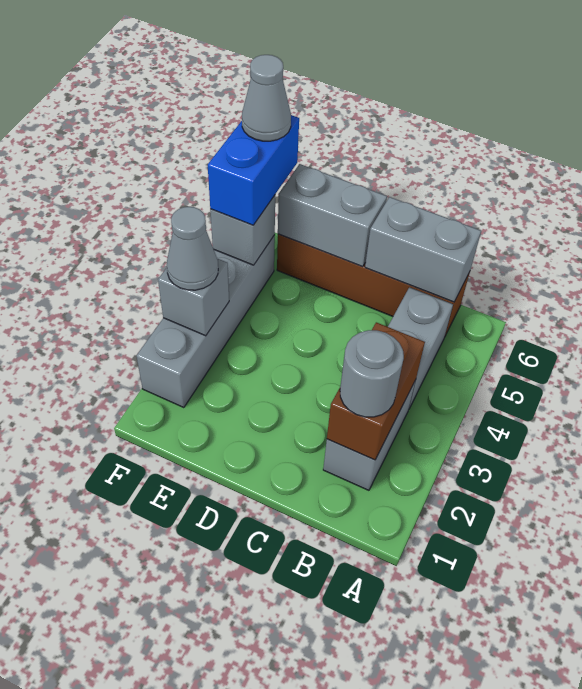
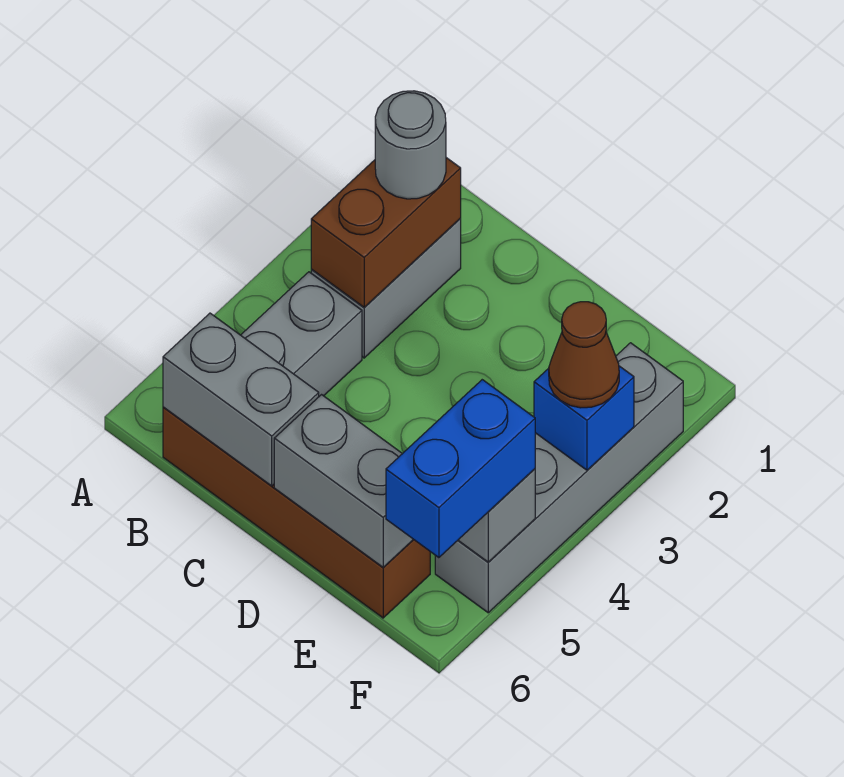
grey brick F3 level 2 -> blue brick F3 level 2
grey cone F3 level 3 -> brown cone F3 level 3
grey cone F6 level 4 -> none

